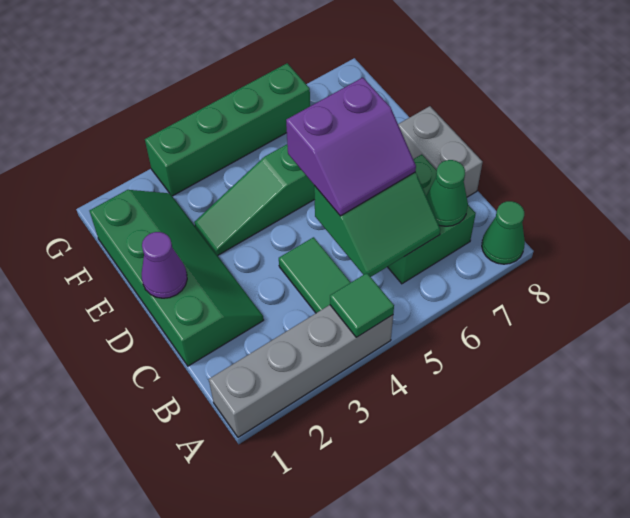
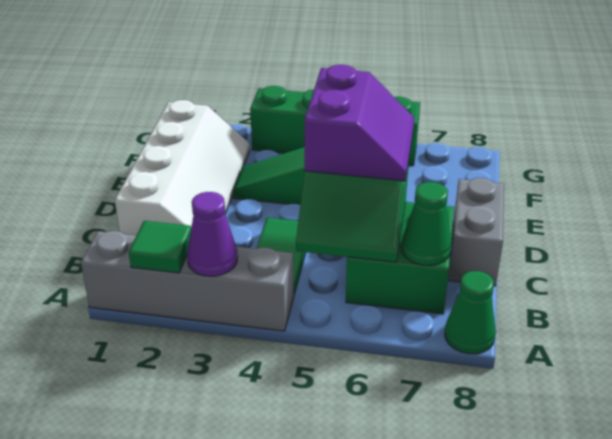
green tile A4 level 2 -> green tile A2 level 2
green slope C1:F2 level 1 top 1 -> white slope C1:F2 level 1 top 1
purple slope C5:D6 level 3 top D -> purple slope C5:D6 level 3 top 5
purple cone D1 level 2 -> purple cone A3 level 2

